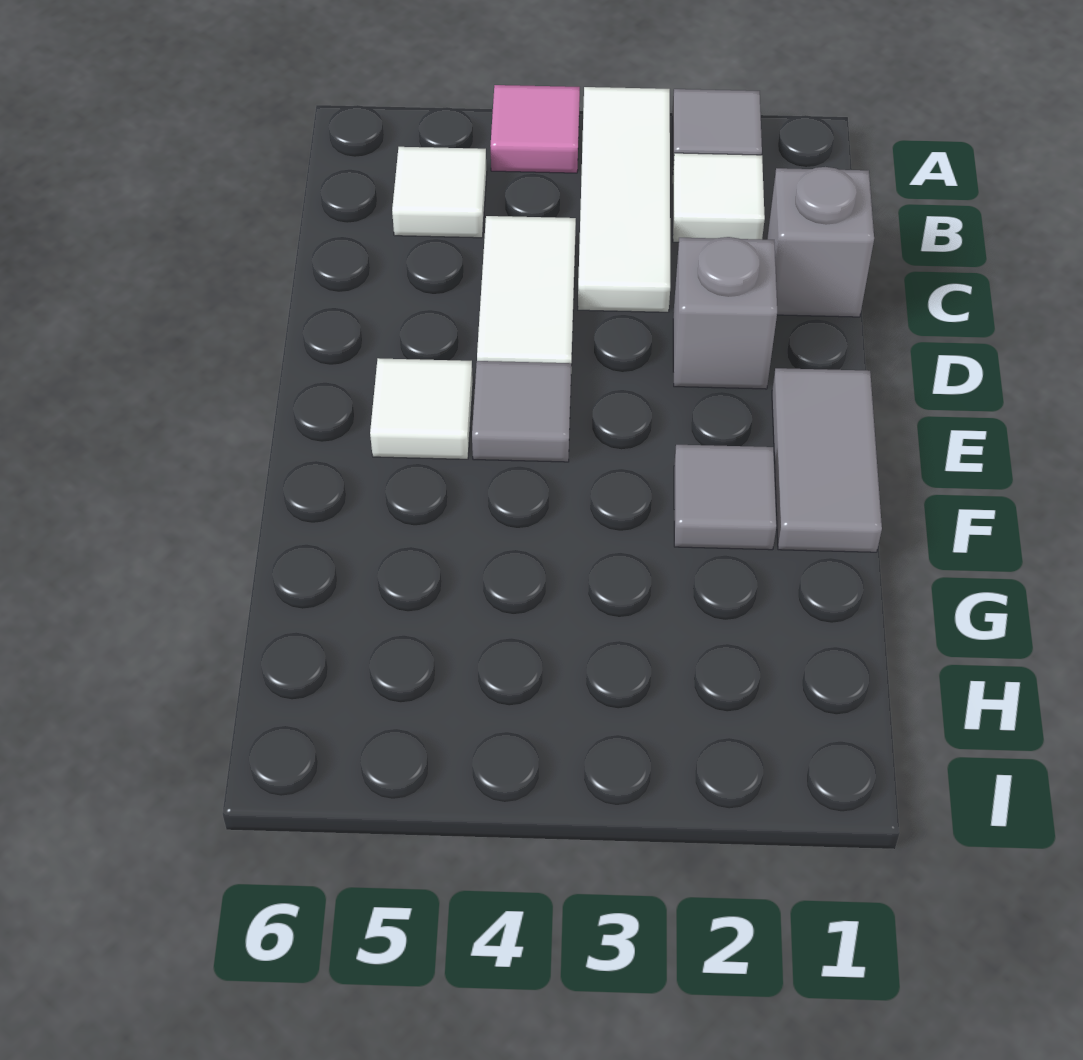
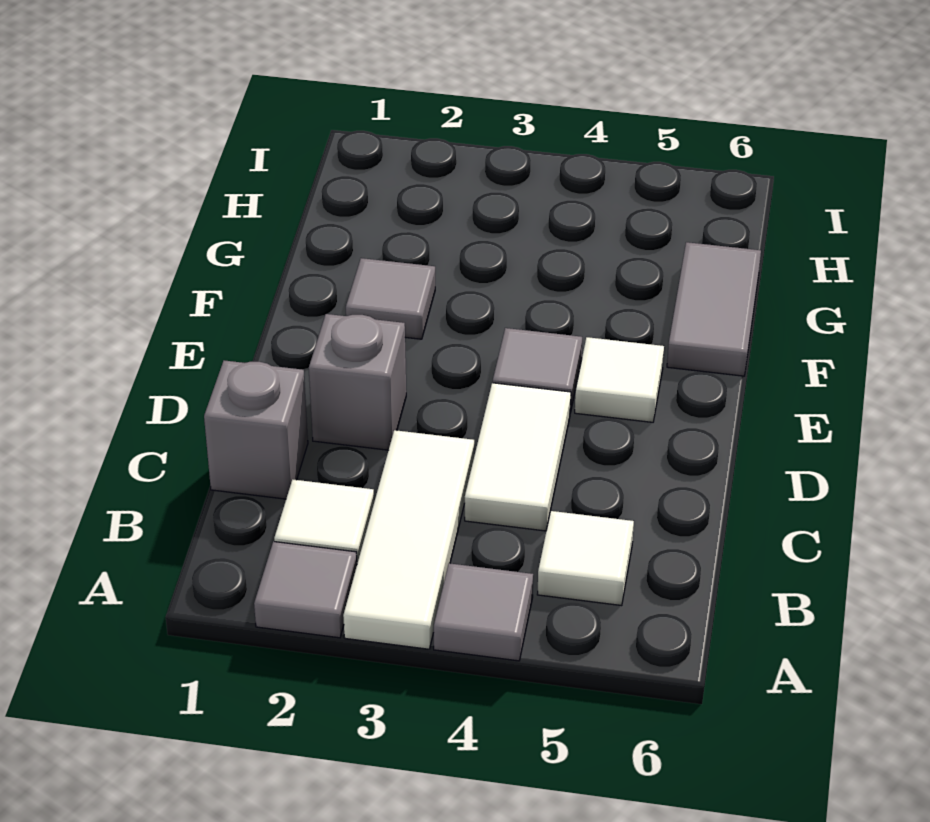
pink tile A4 level 1 -> grey tile A4 level 1
grey tile E1:F1 level 1 -> grey tile F6:G6 level 1

